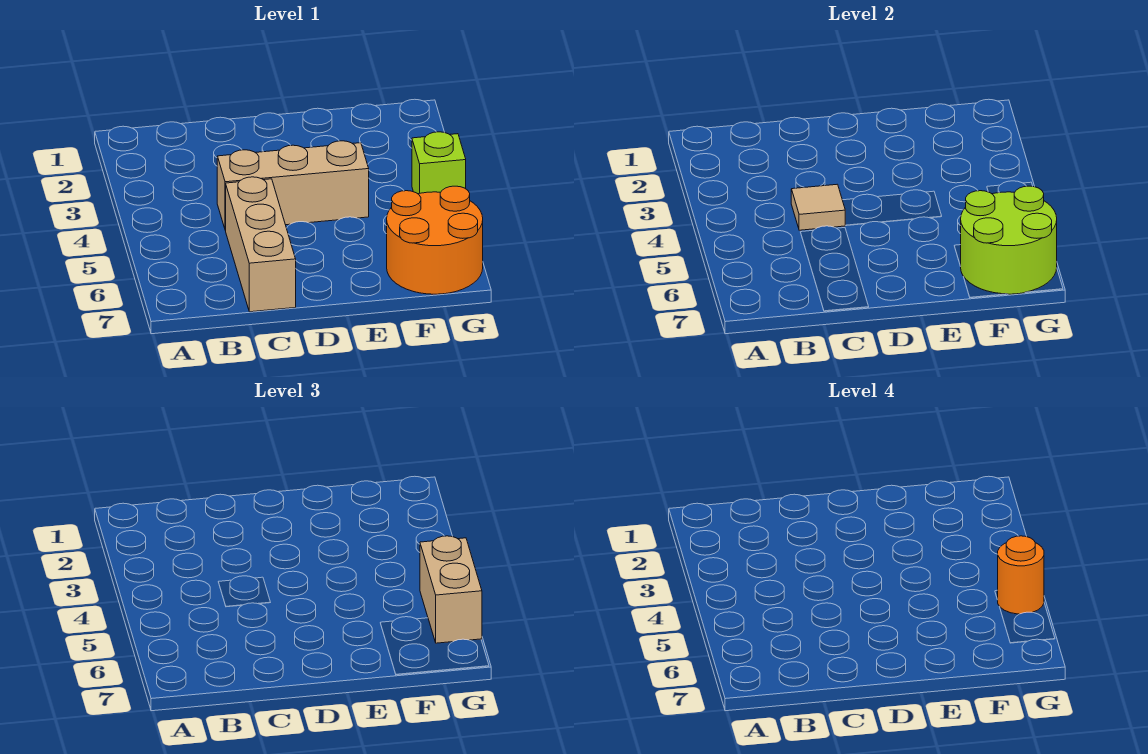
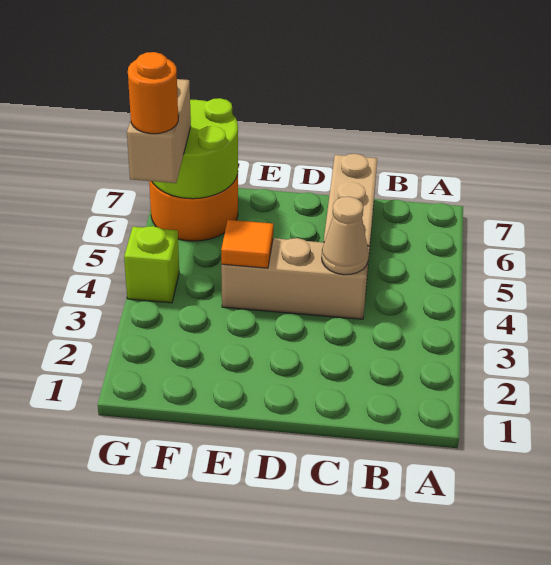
tan tile C4 level 2 -> tan cone C4 level 2
none -> orange tile E4 level 2

